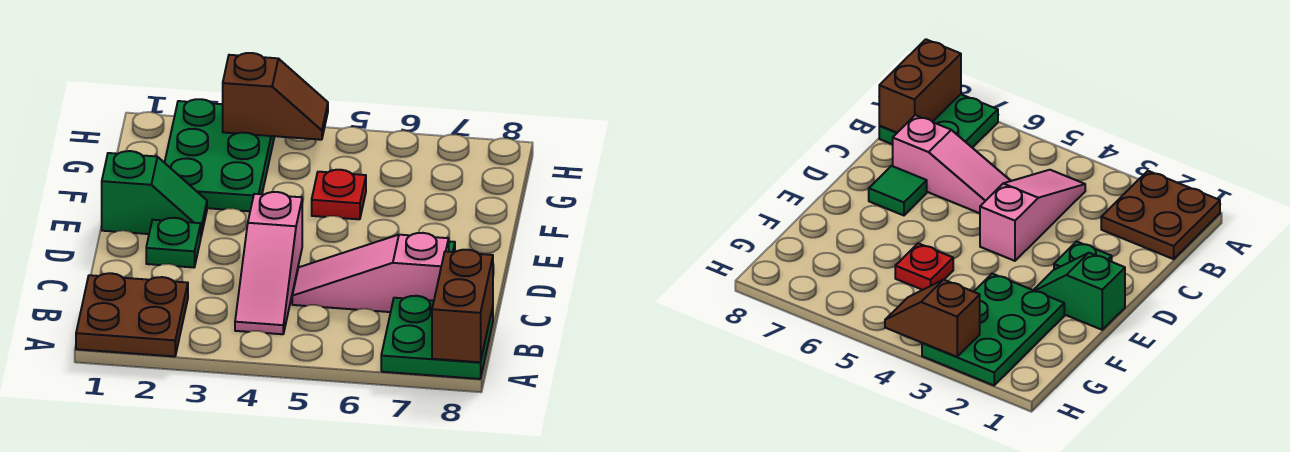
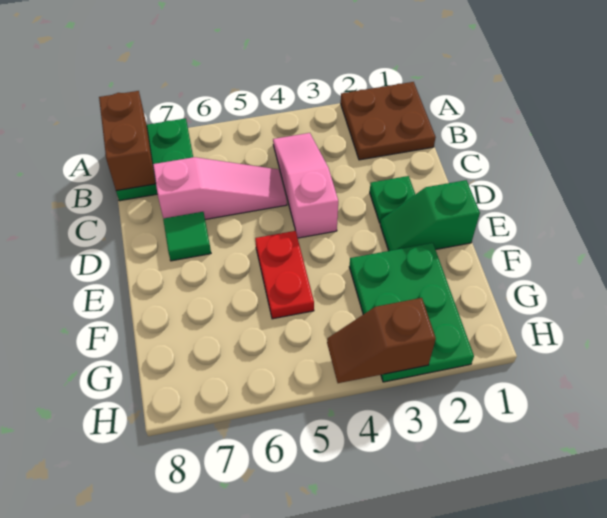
red plate F5 level 1 -> red plate E5:F5 level 1

